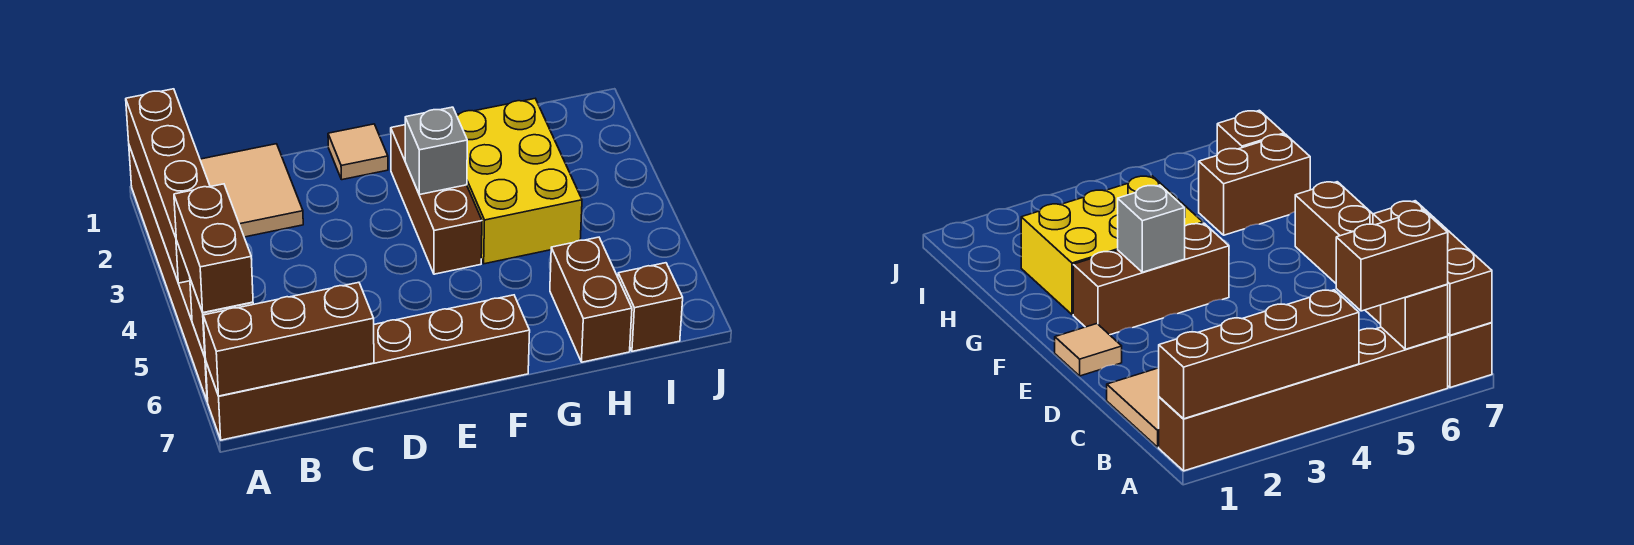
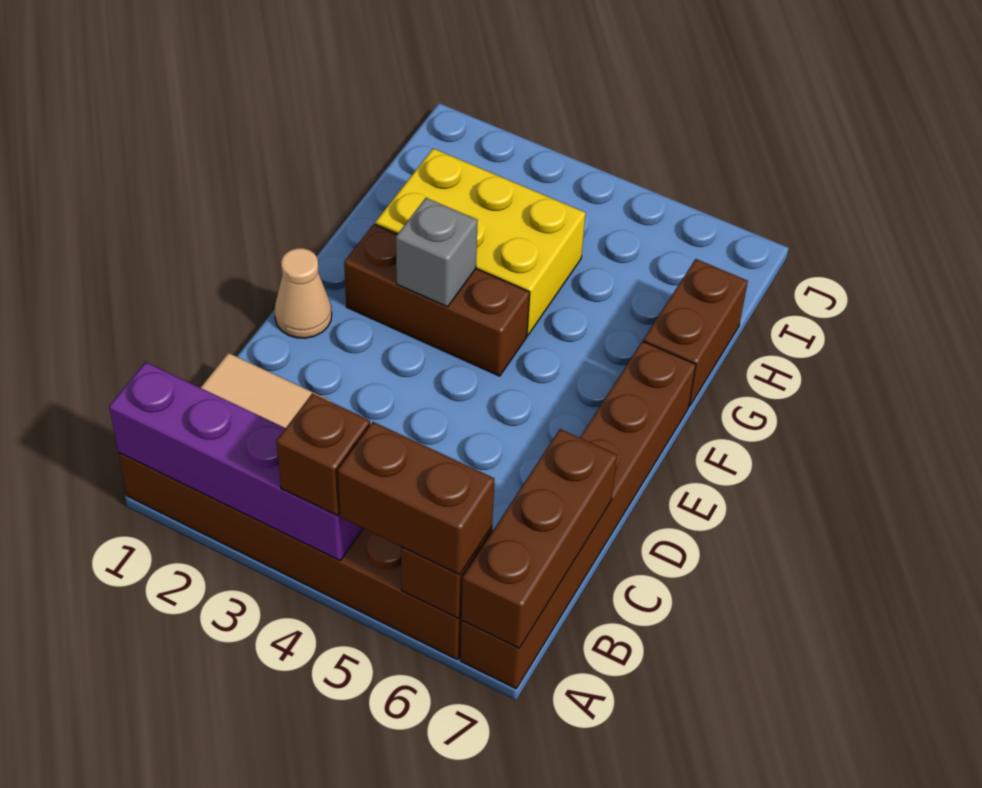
brown brick A1:A4 level 2 -> purple brick A1:A4 level 2
tan tile E1 level 1 -> tan cone E1 level 1
brown brick H6:H7 level 1 -> brown brick G7:H7 level 1
brown brick I7 level 1 -> brown brick A4 level 3

